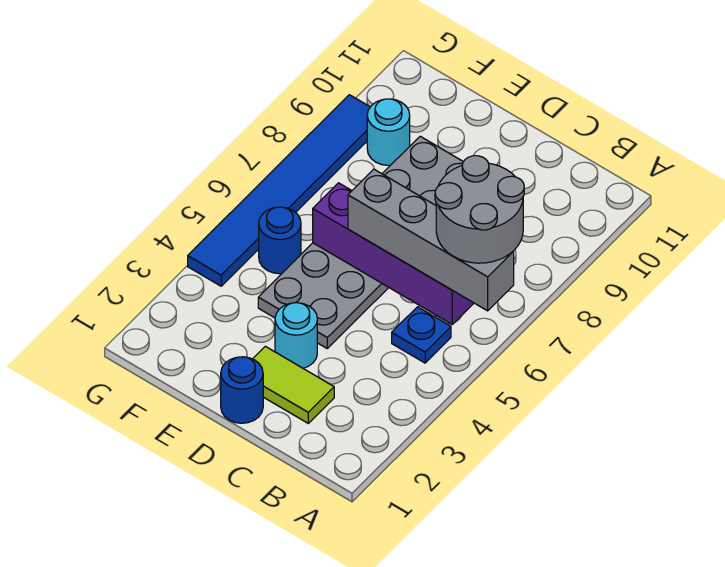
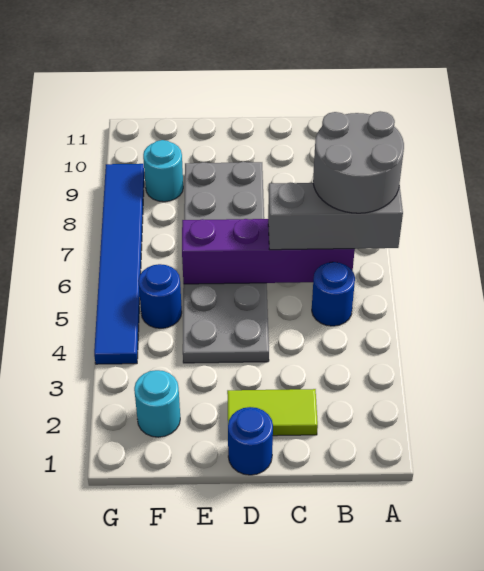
grey brick A6:D6 level 3 -> grey brick A6:C6 level 3
blue plate B5 level 1 -> blue round brick B5 level 1
cyan round brick D3 level 1 -> cyan round brick F2 level 1

